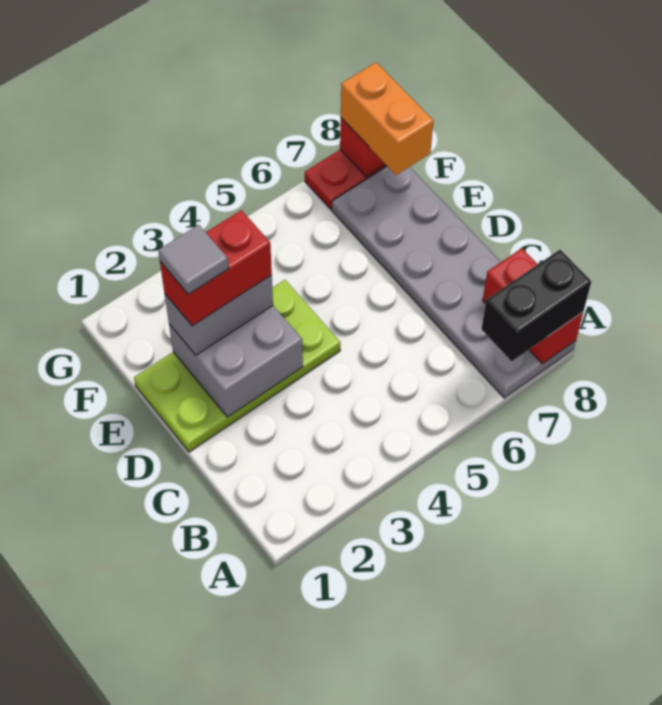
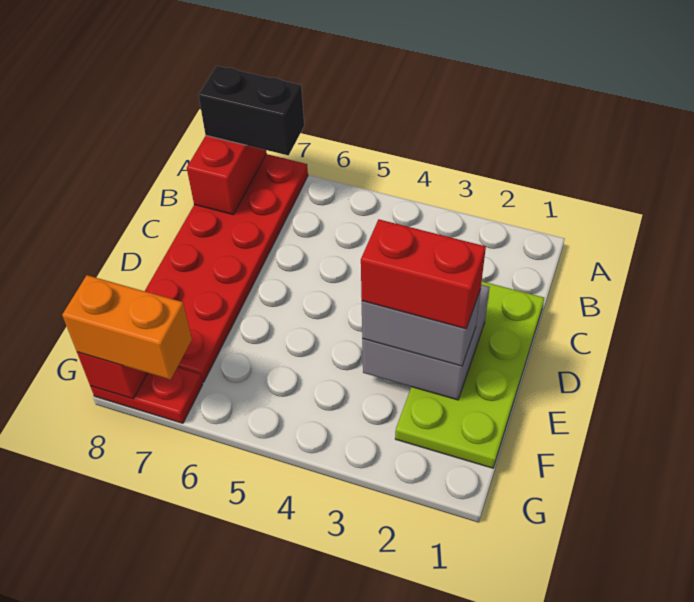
grey plate A7:F8 level 1 -> red plate A7:F8 level 1
lime plate D1:E4 level 1 -> lime plate C1:F2 level 1
grey tile E2 level 5 -> none
orange brick F8:G8 level 3 -> orange brick G7:G8 level 3

